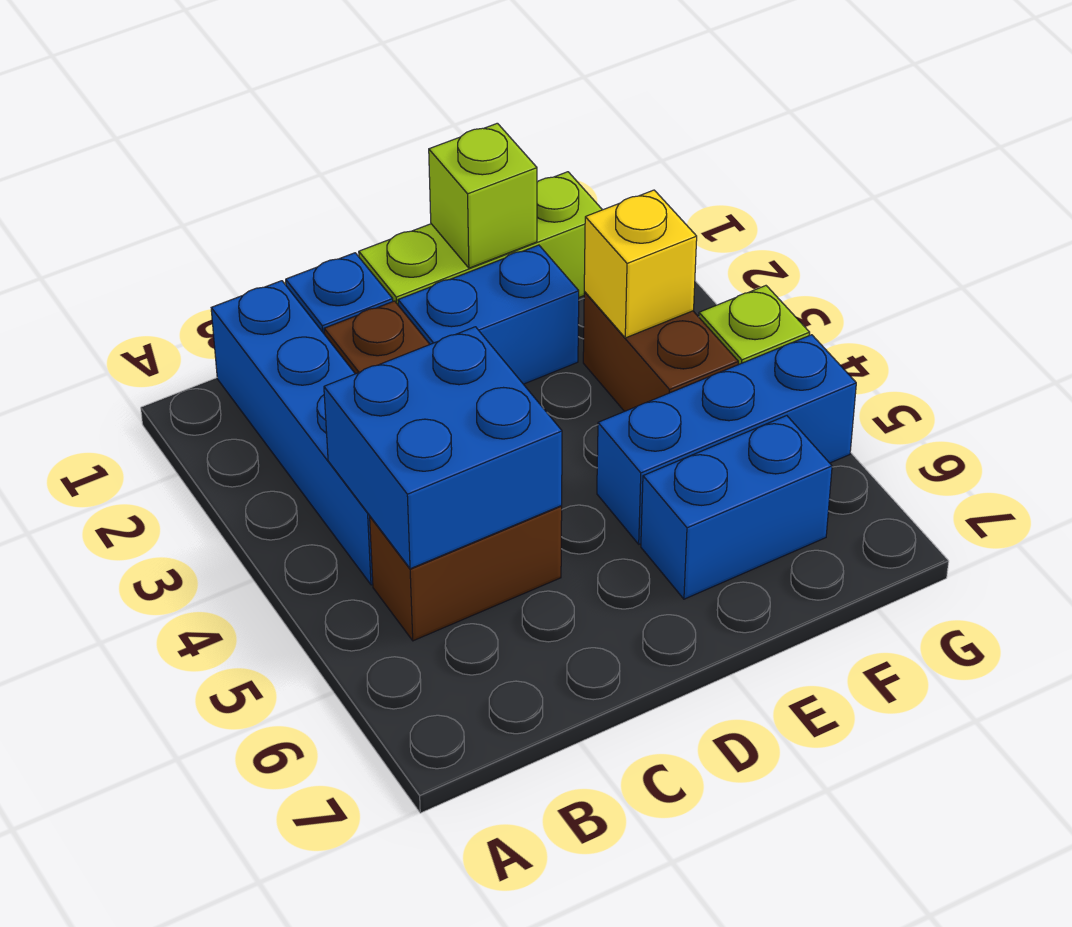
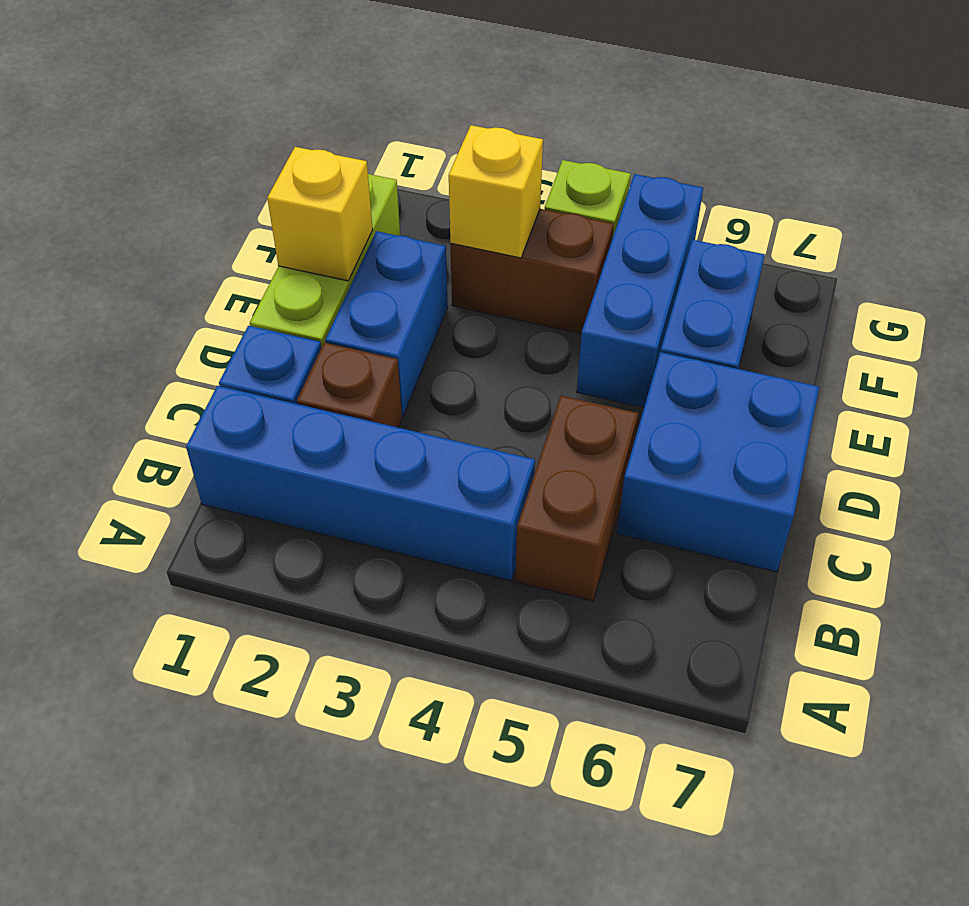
blue brick B4:C5 level 2 -> blue brick C6:D7 level 1
lime brick E1 level 2 -> yellow brick E1 level 2

